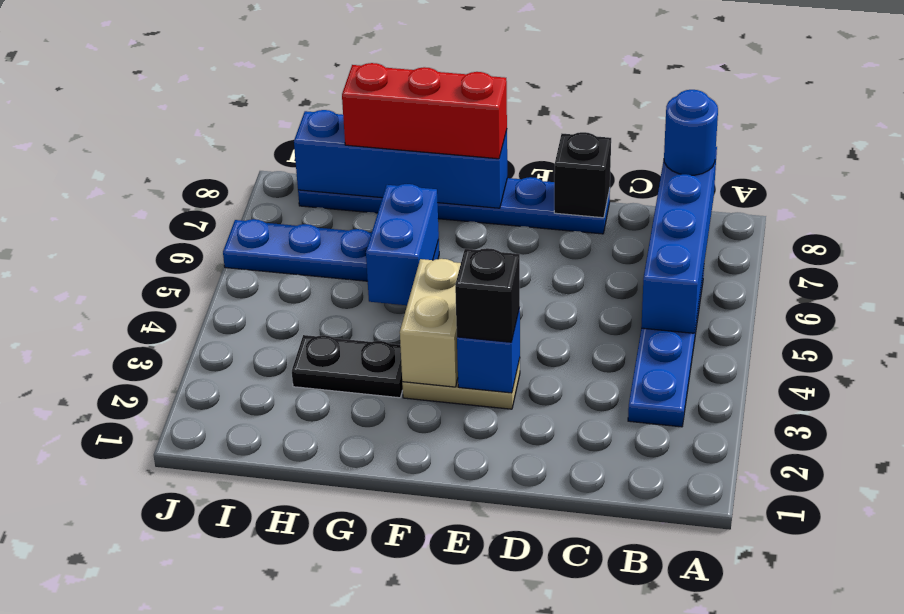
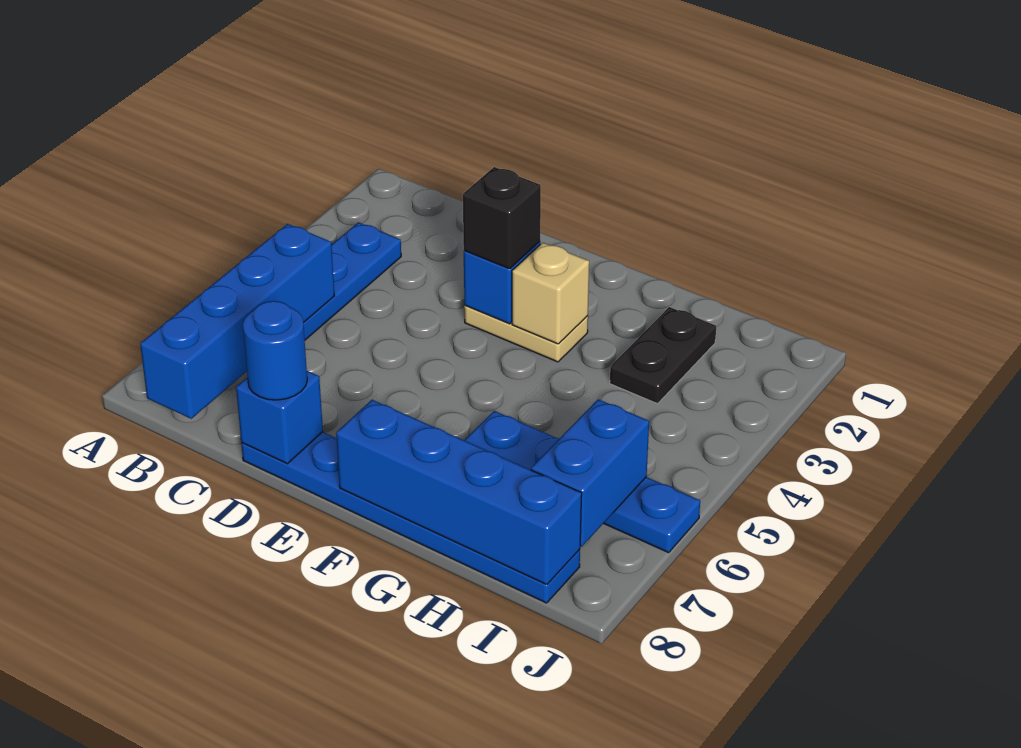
blue round brick B8 level 3 -> blue round brick D8 level 3
black brick D8 level 2 -> blue brick D8 level 2
tan brick F3:F4 level 2 -> tan brick F3 level 2
red brick F8:H8 level 3 -> none
black plate G3:H3 level 1 -> black plate H2:H3 level 1
blue brick G5:G6 level 2 -> blue brick I6:I7 level 2

